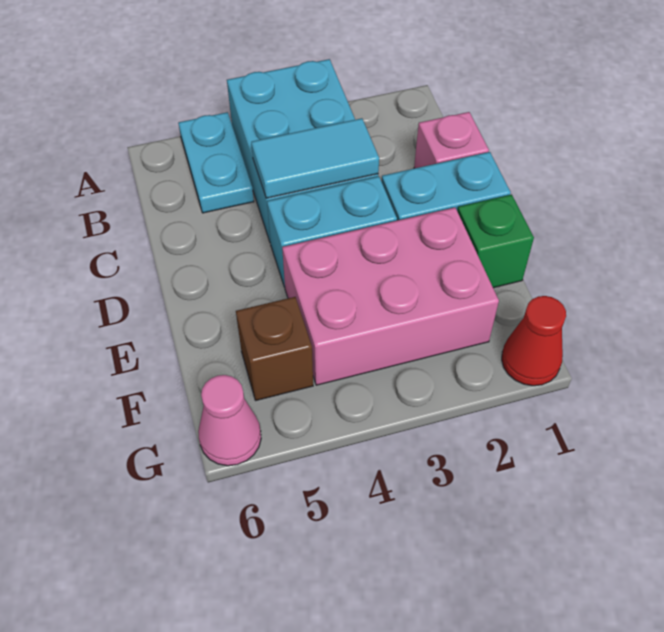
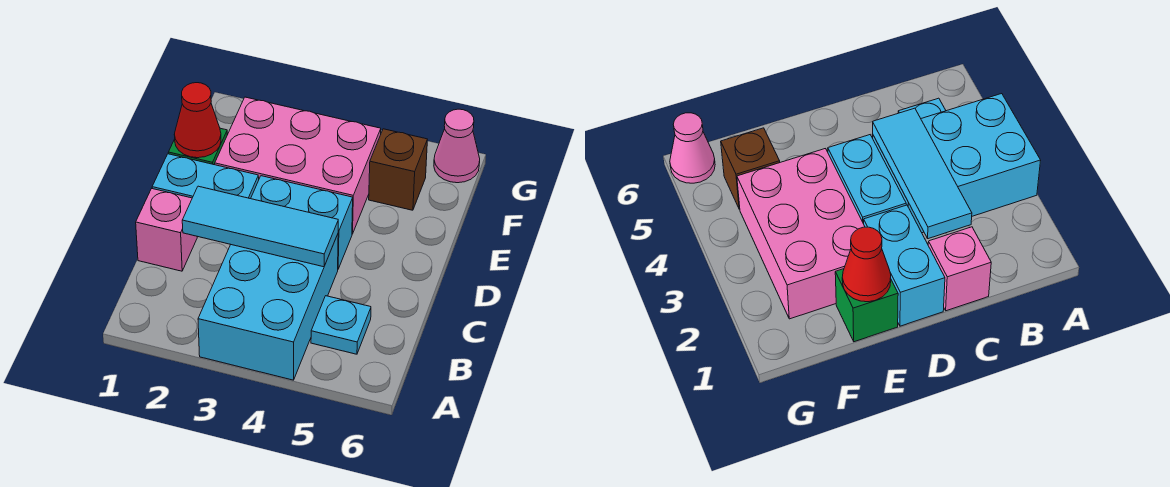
cyan plate A5:B5 level 1 -> cyan plate B5 level 1
cyan tile C3:C4 level 2 -> cyan tile C2:C4 level 2
red cone G1 level 1 -> red cone E1 level 2

